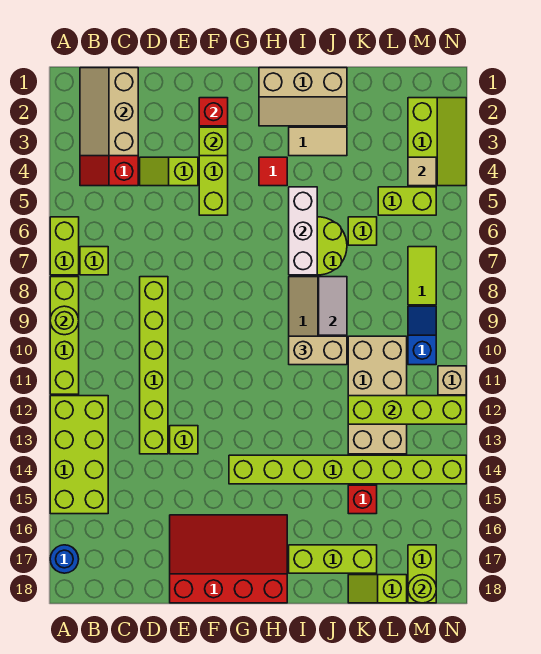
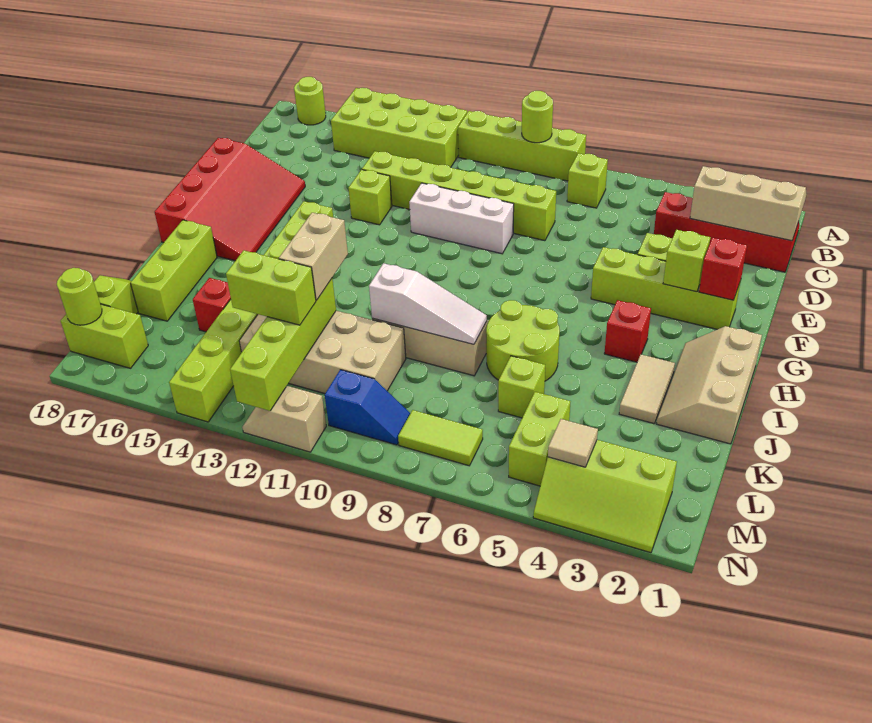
lime brick A6:A7 level 1 -> lime brick L12:L13 level 3
blue round brick A17 level 1 -> lime round brick A17 level 1
red tile H4 level 1 -> red brick H4 level 1
white brick I5:I7 level 2 -> white brick E9:E11 level 1
tan brick I10:J10 level 3 -> tan brick J12:K12 level 3

